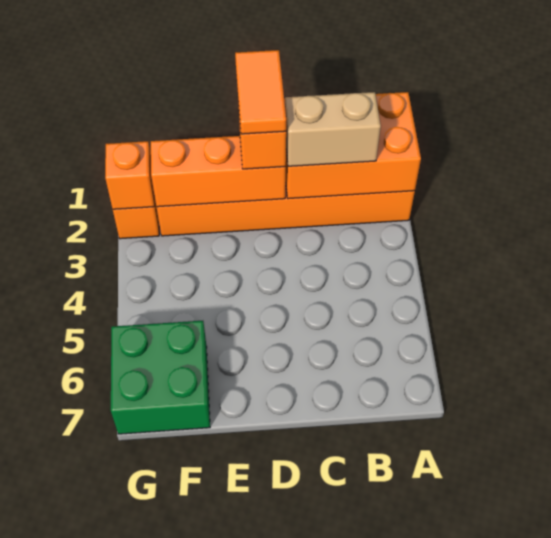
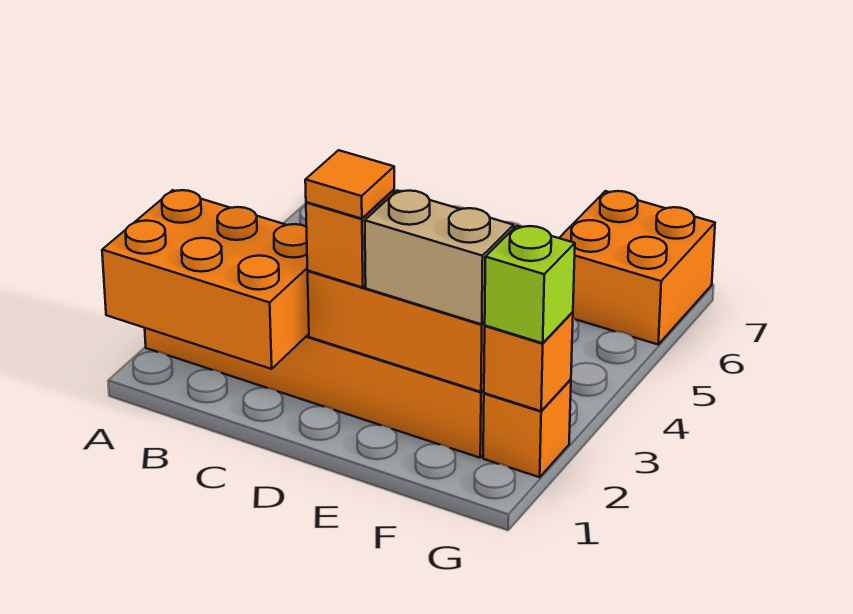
tan brick B2:C2 level 3 -> tan brick E2:F2 level 3
orange tile D1:D2 level 4 -> orange tile D2 level 4
green brick F6:G7 level 1 -> orange brick F6:G7 level 1
none -> lime brick G2 level 3

